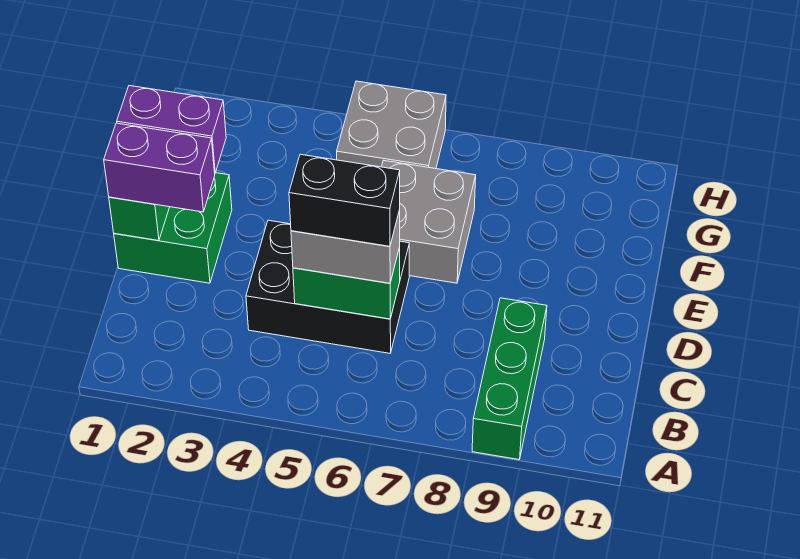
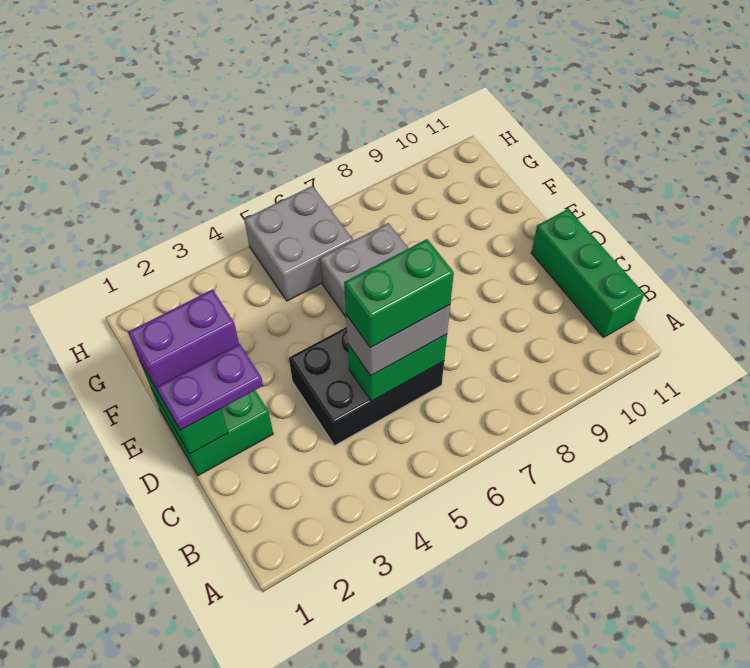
green brick A9:C9 level 1 -> green brick B11:D11 level 1
black brick C5:C6 level 4 -> green brick C5:C6 level 4
purple brick D1:D2 level 3 -> purple plate D1:D2 level 3

